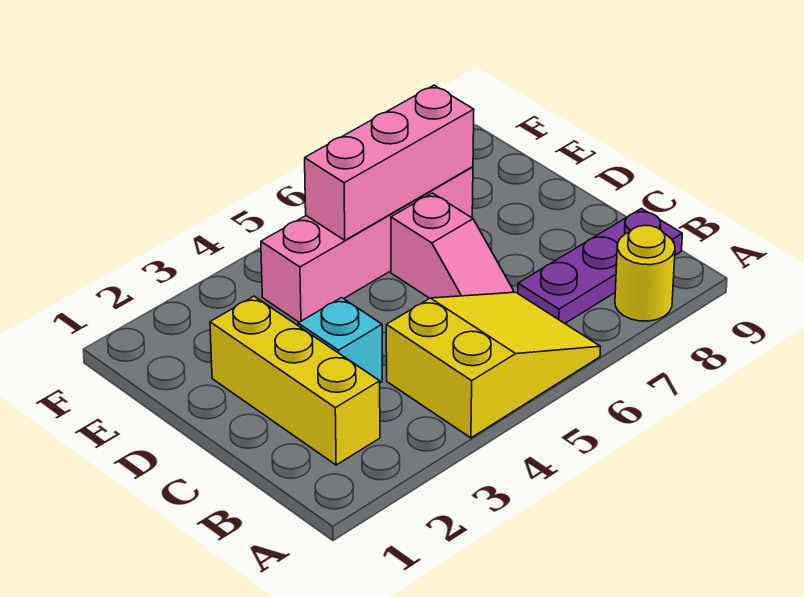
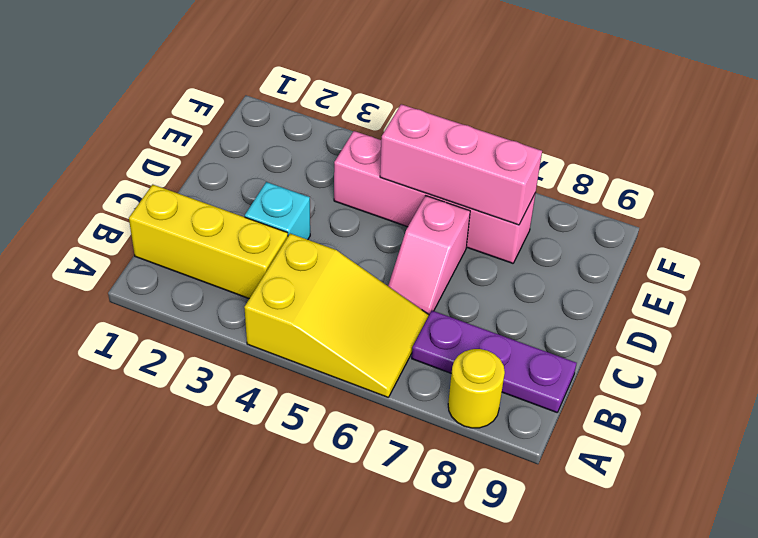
yellow brick B2:D2 level 1 -> yellow brick B1:B3 level 1

